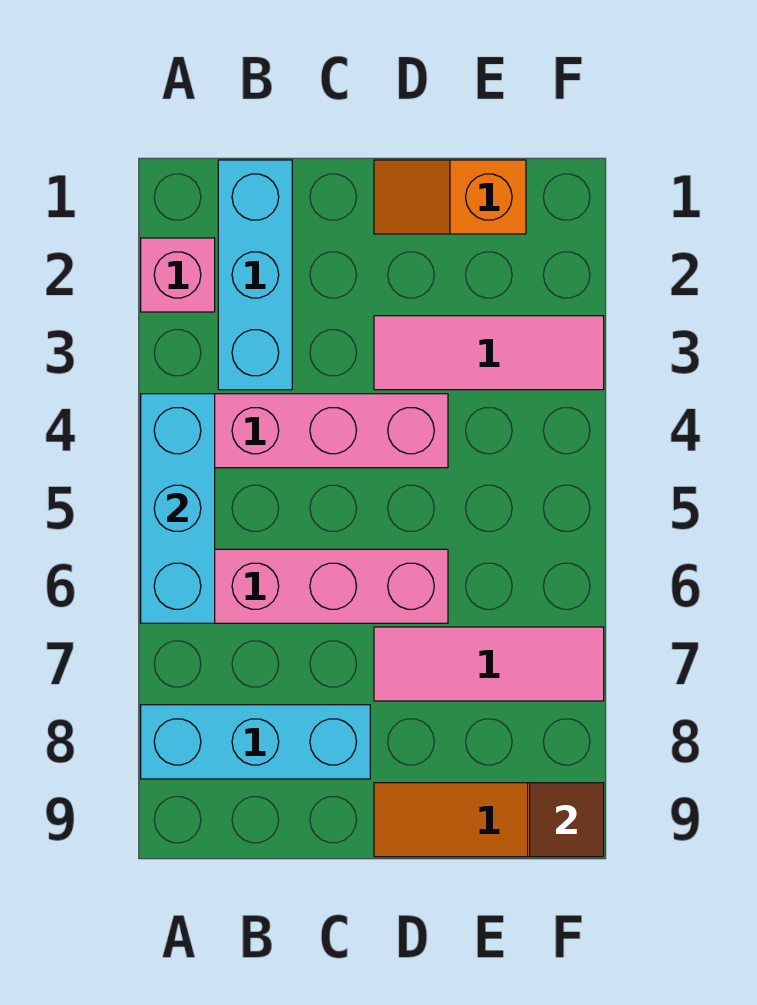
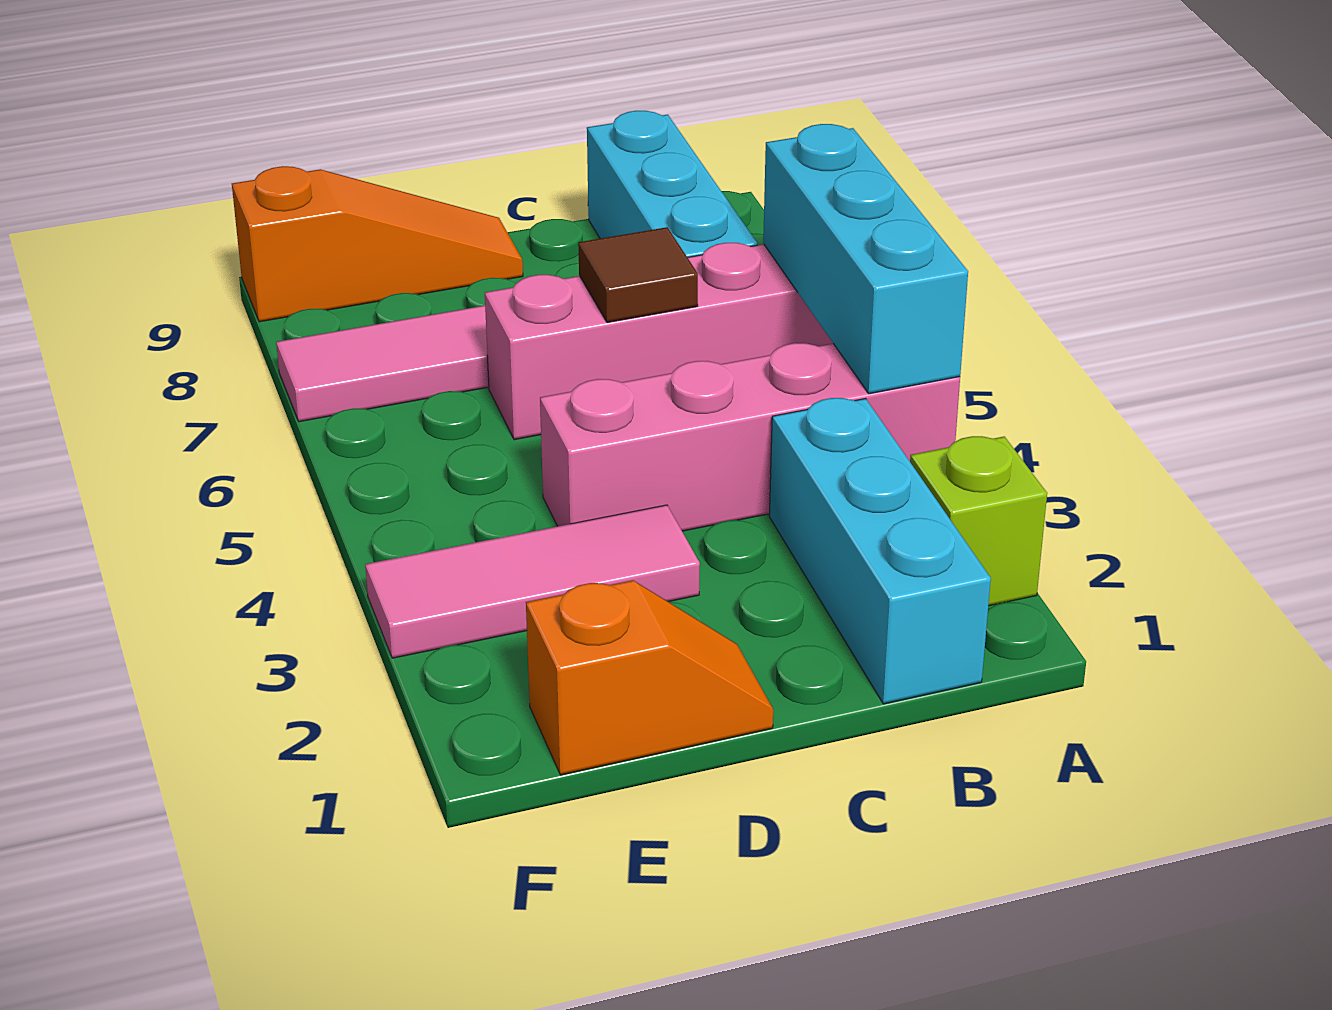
pink brick A2 level 1 -> lime brick A2 level 1
cyan brick A8:C8 level 1 -> cyan brick B7:B9 level 1
brown tile F9 level 2 -> brown tile C6 level 2

